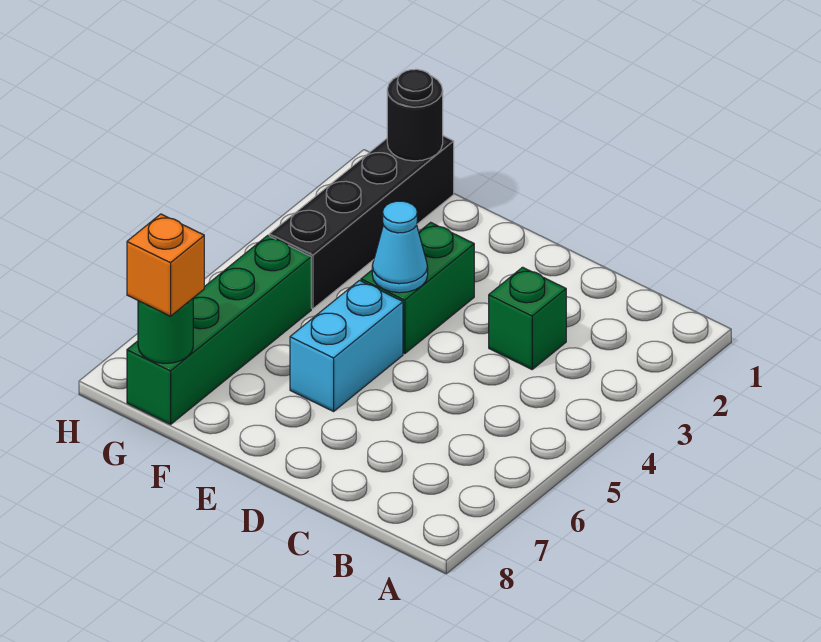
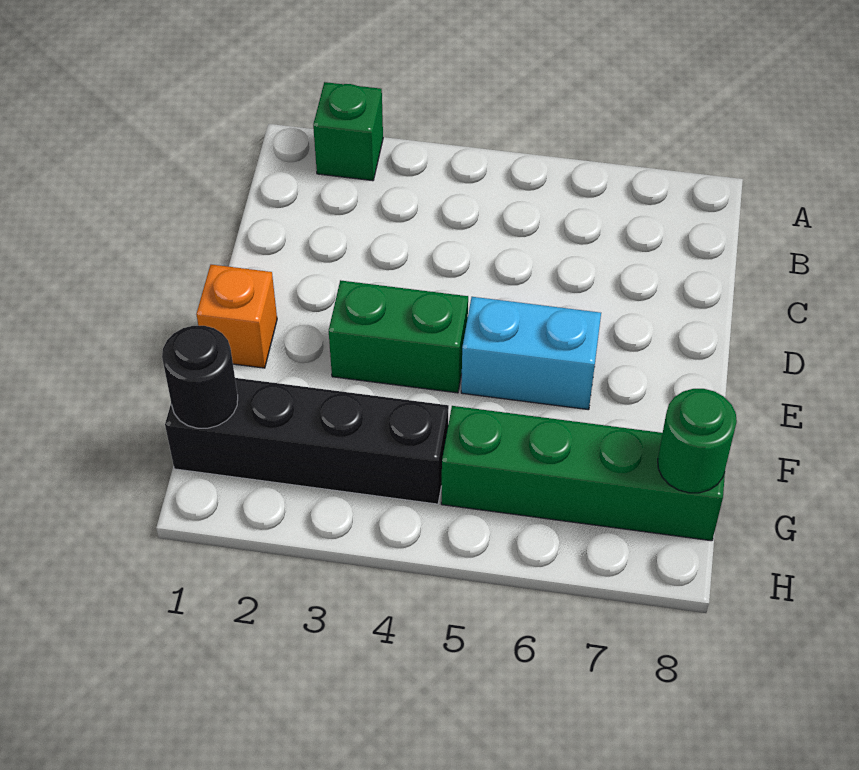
green brick C3 level 1 -> green brick A2 level 1
cyan cone E4 level 2 -> none
orange brick G8 level 3 -> orange brick E1 level 1

